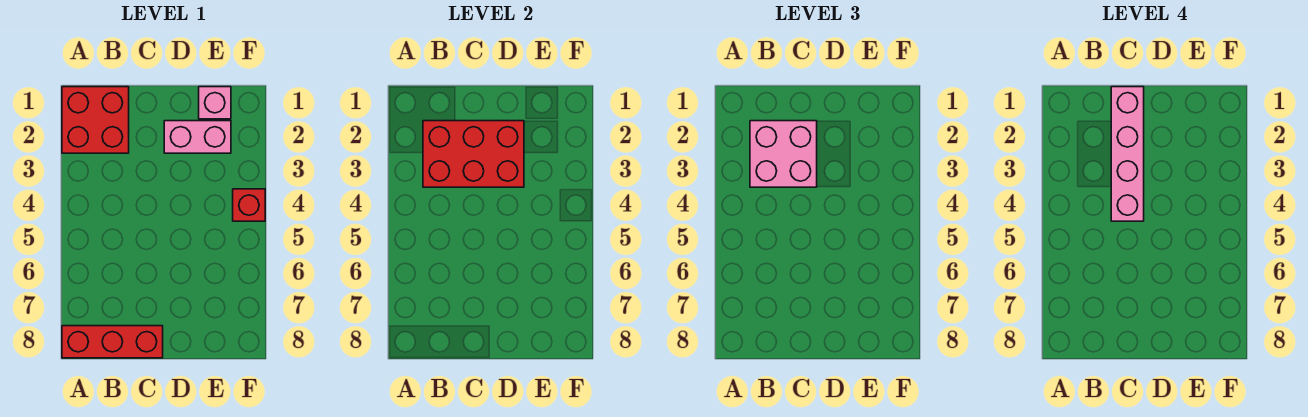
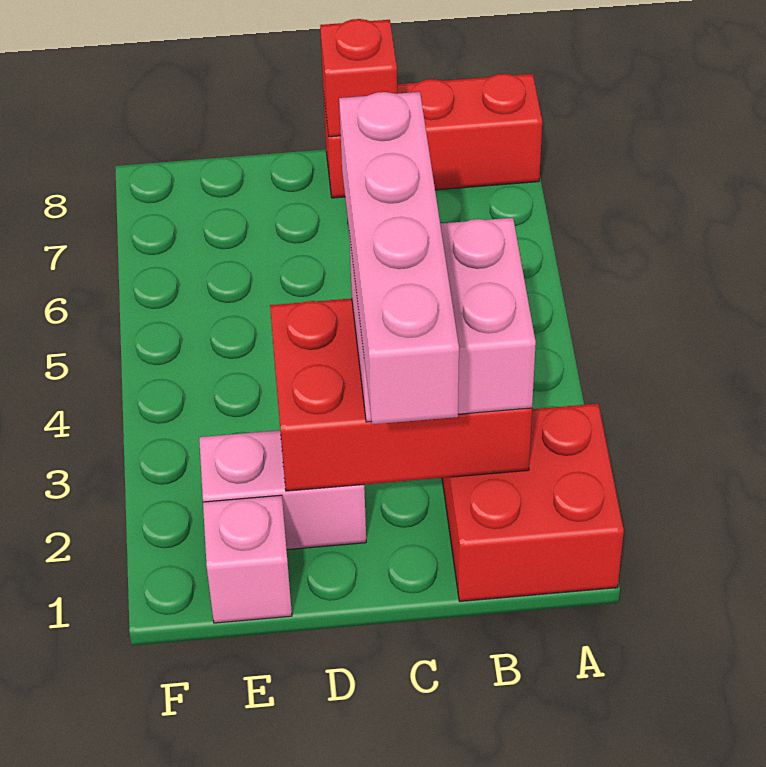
red brick F4 level 1 -> red brick C8 level 2

